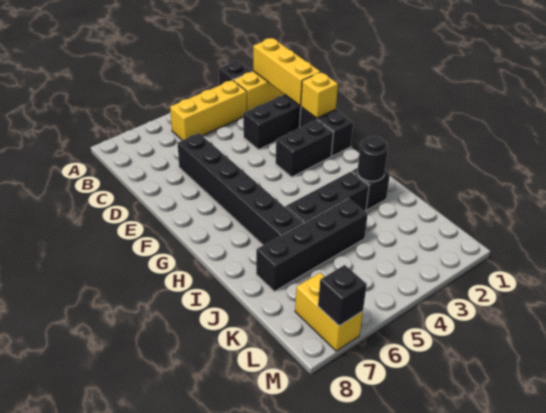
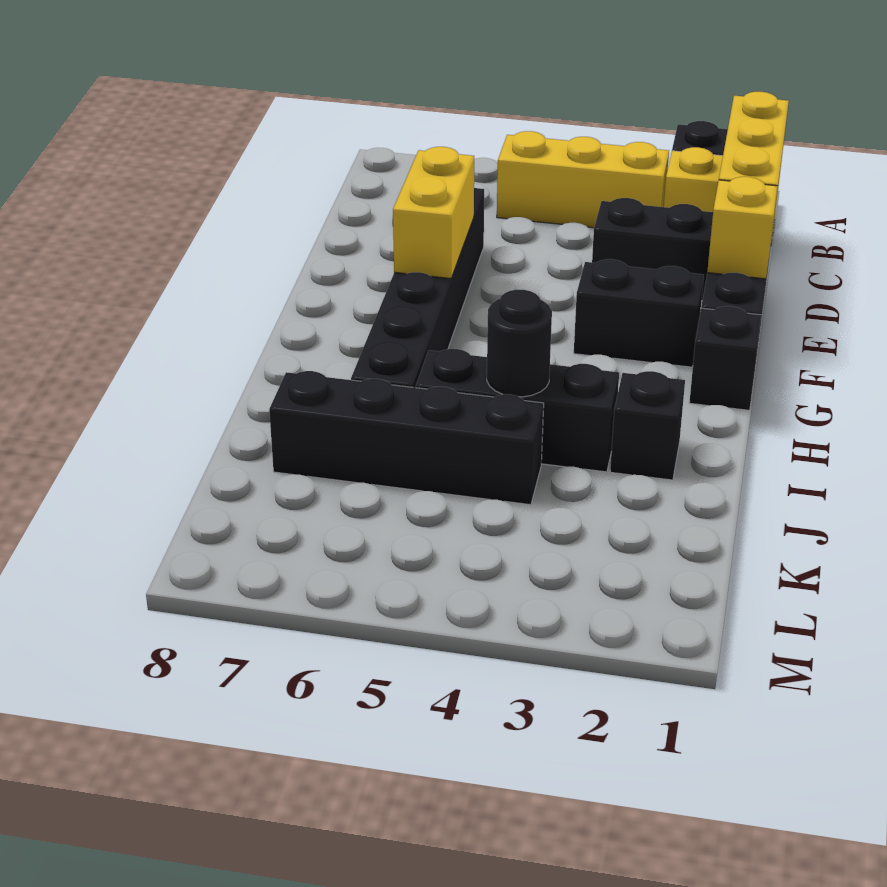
black round brick I2 level 2 -> black round brick I4 level 2
yellow brick L7:M7 level 1 -> yellow brick E6:F6 level 2
black brick M7 level 2 -> black brick G1 level 1

